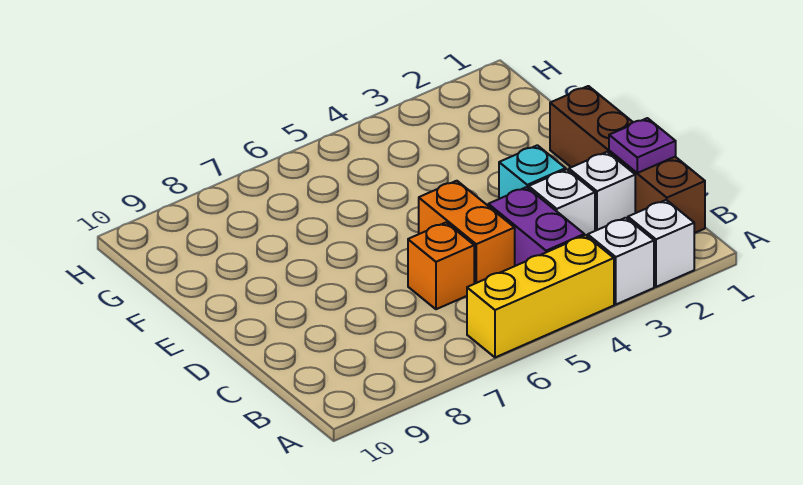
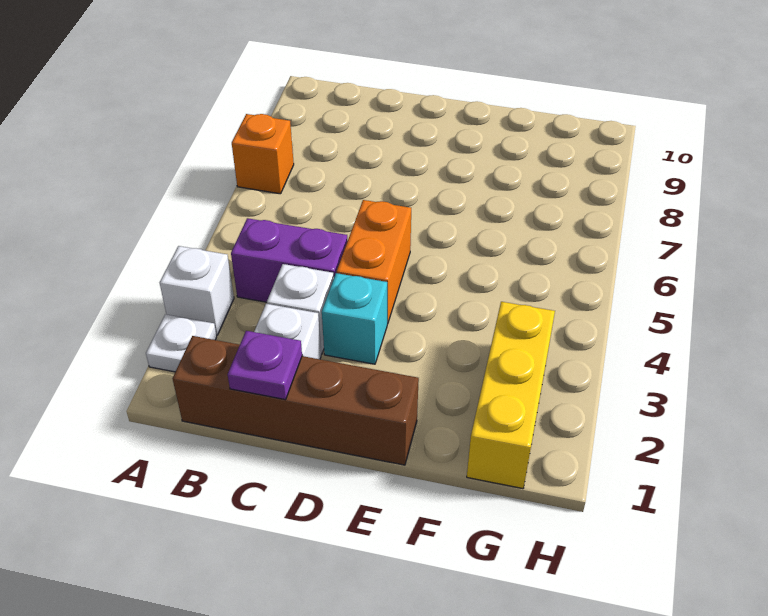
white brick A2 level 1 -> white plate A2 level 1
yellow brick A4:A6 level 1 -> yellow brick G1:G3 level 1
orange brick C5:D5 level 1 -> orange brick D4:D5 level 1
orange brick C6 level 1 -> orange brick A7 level 1

